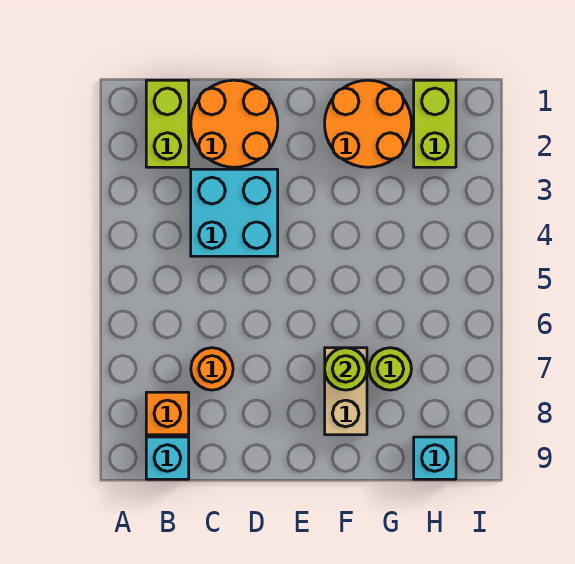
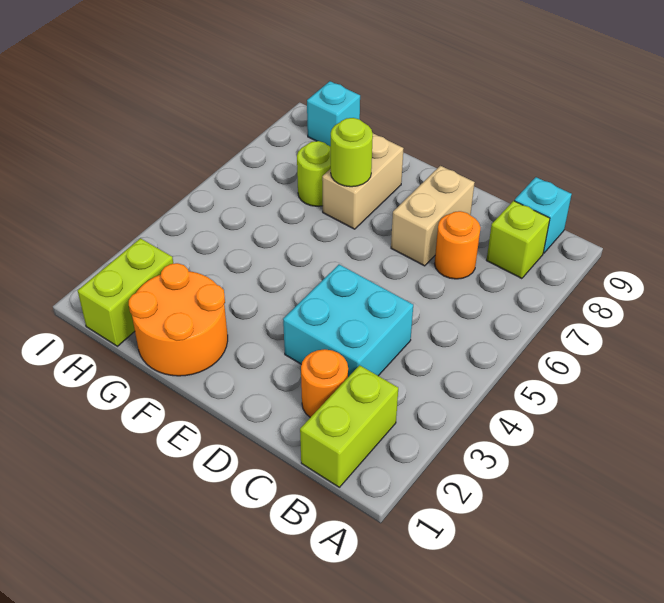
orange brick B8 level 1 -> lime brick B8 level 1
orange round brick C1:D2 level 1 -> orange round brick C2 level 1
none -> tan brick D7:D8 level 1

